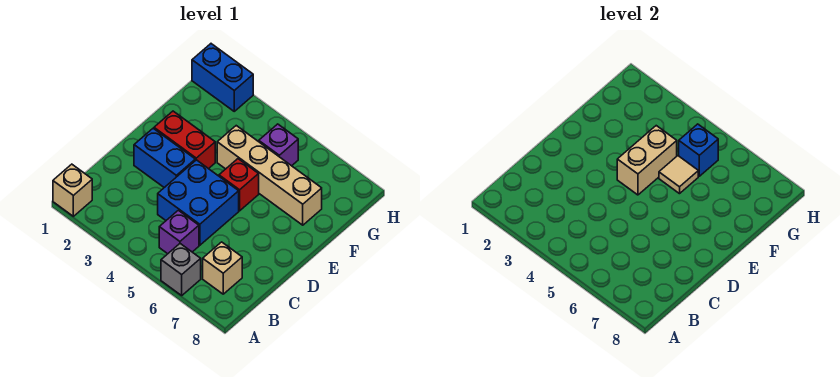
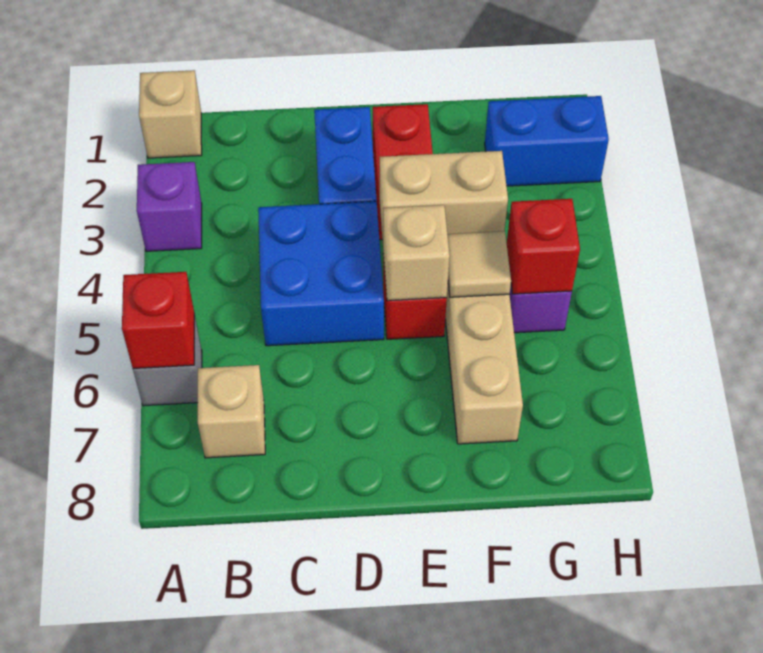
none -> red brick A6 level 2
purple brick B5 level 1 -> purple brick A3 level 1
none -> tan brick E5 level 2
blue brick G5 level 2 -> red brick G5 level 2
blue brick H1:H2 level 1 -> blue brick G2:H2 level 1

